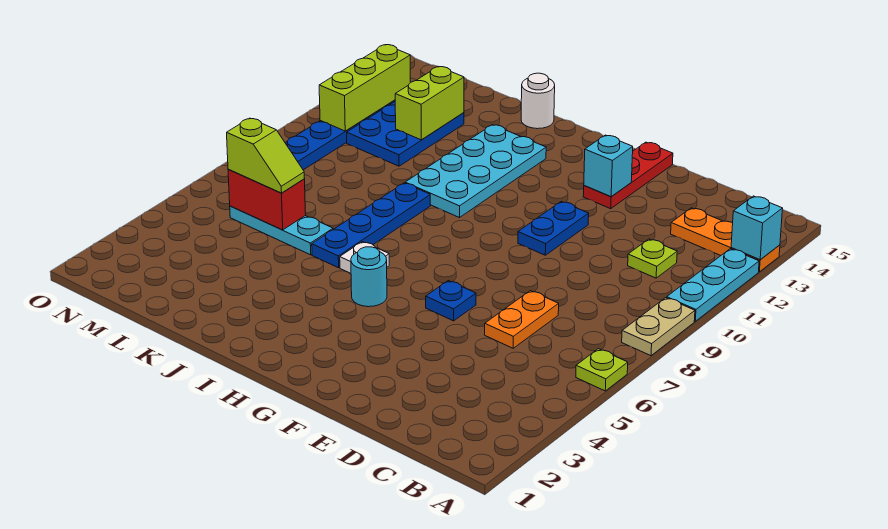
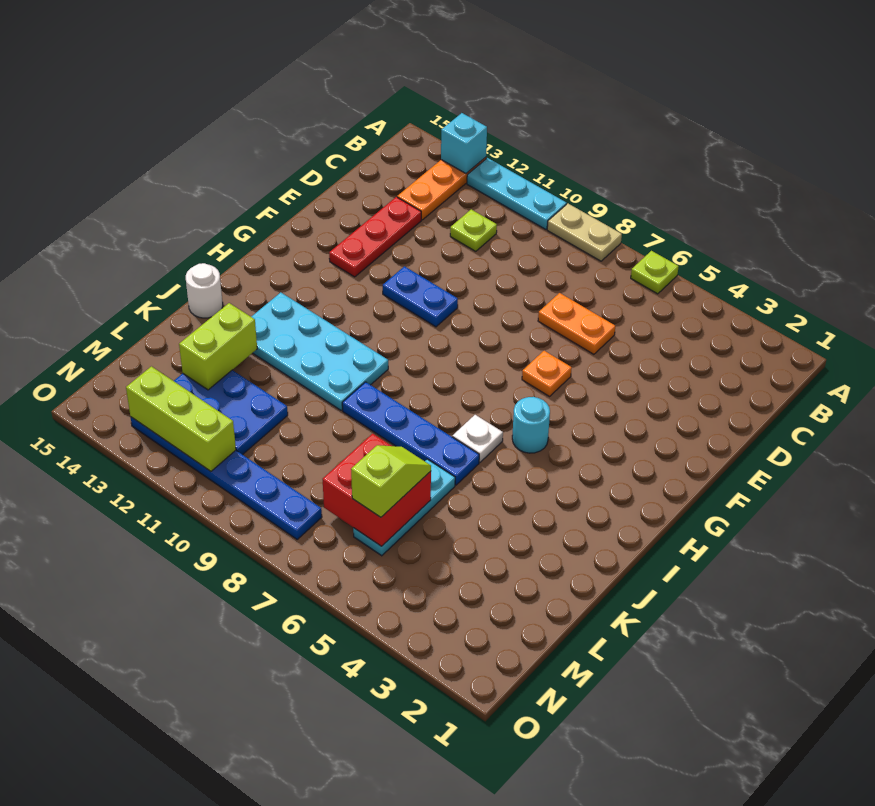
blue plate F6 level 1 -> orange plate F6 level 1
red plate F13:F15 level 1 -> red plate D13:F13 level 1
cyan brick F13 level 2 -> none
red brick L6:M6 level 2 -> red brick L6:M7 level 2
lime brick L12:L13 level 2 -> lime brick K13:L13 level 2

